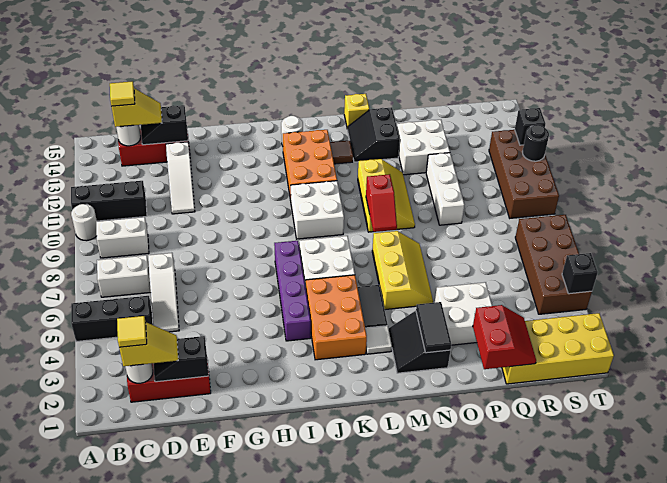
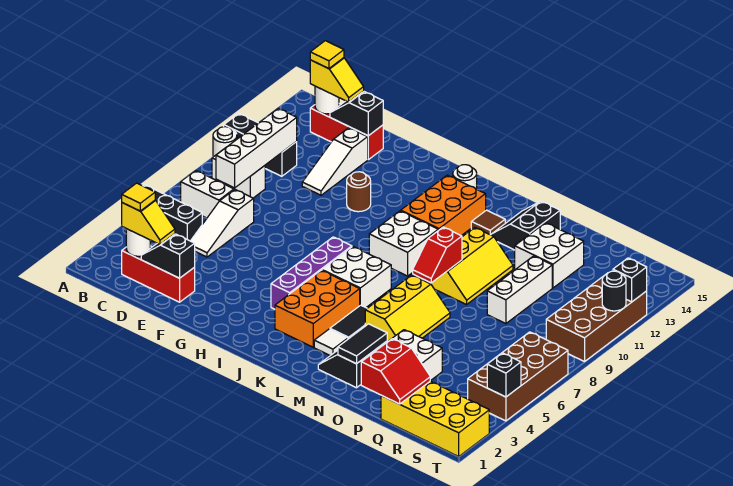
none -> white brick C8:C11 level 2
none -> brown round brick G11 level 1
yellow brick M15 level 1 -> none

